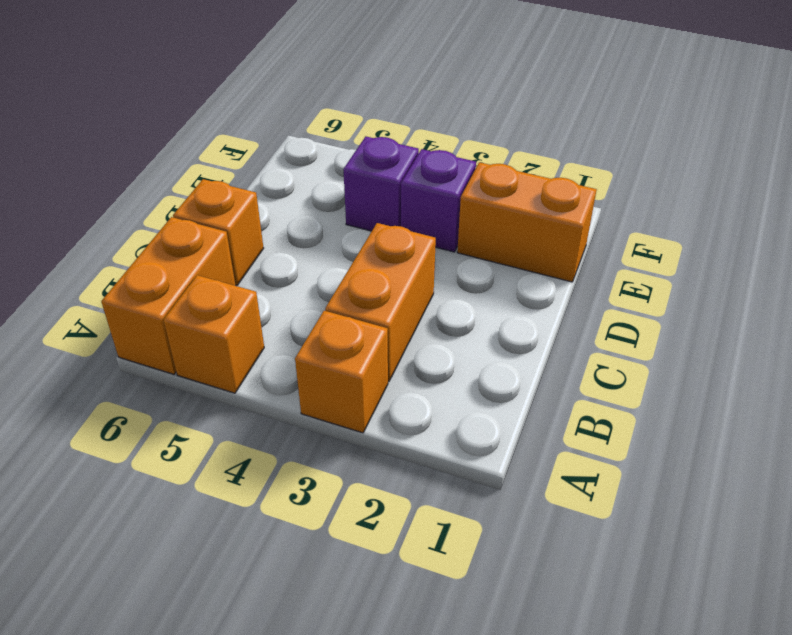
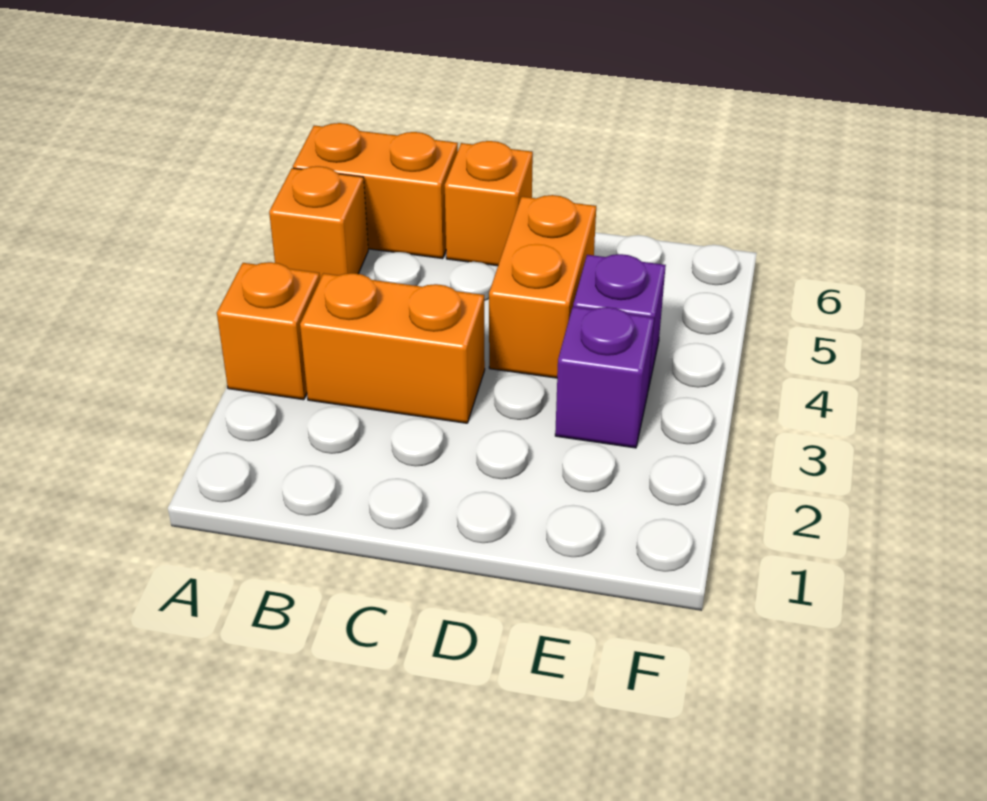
orange brick E1:E2 level 1 -> orange brick D4:D5 level 1

